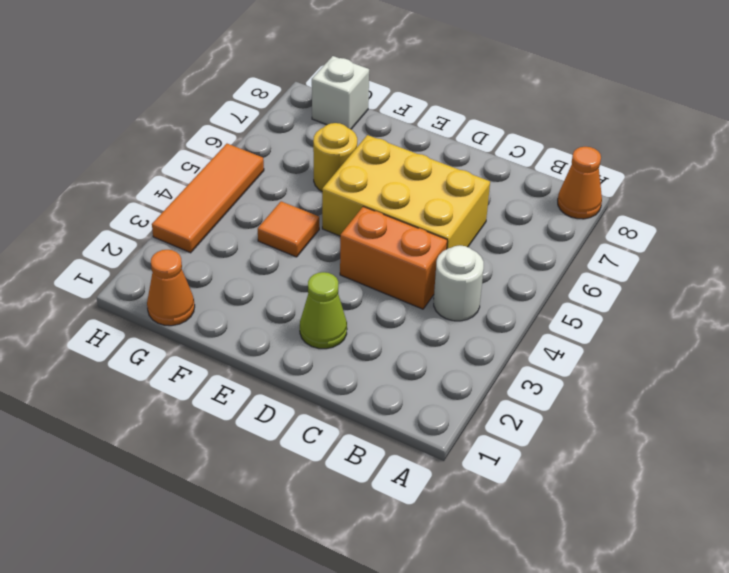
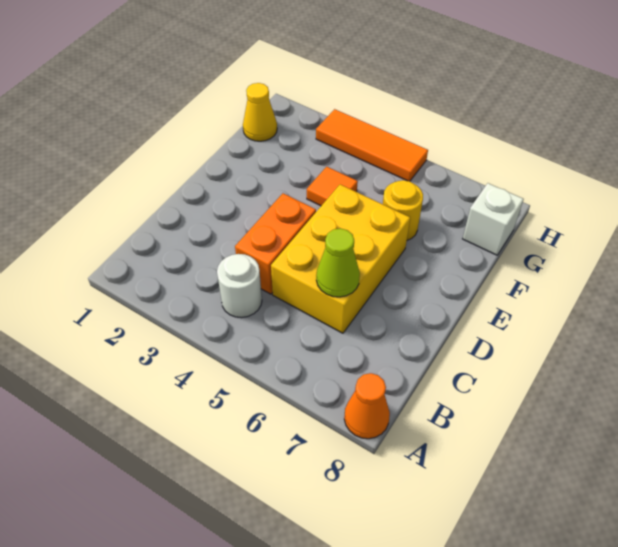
lime cone D2 level 1 -> lime cone C6 level 2
orange cone G1 level 1 -> yellow cone G1 level 1

